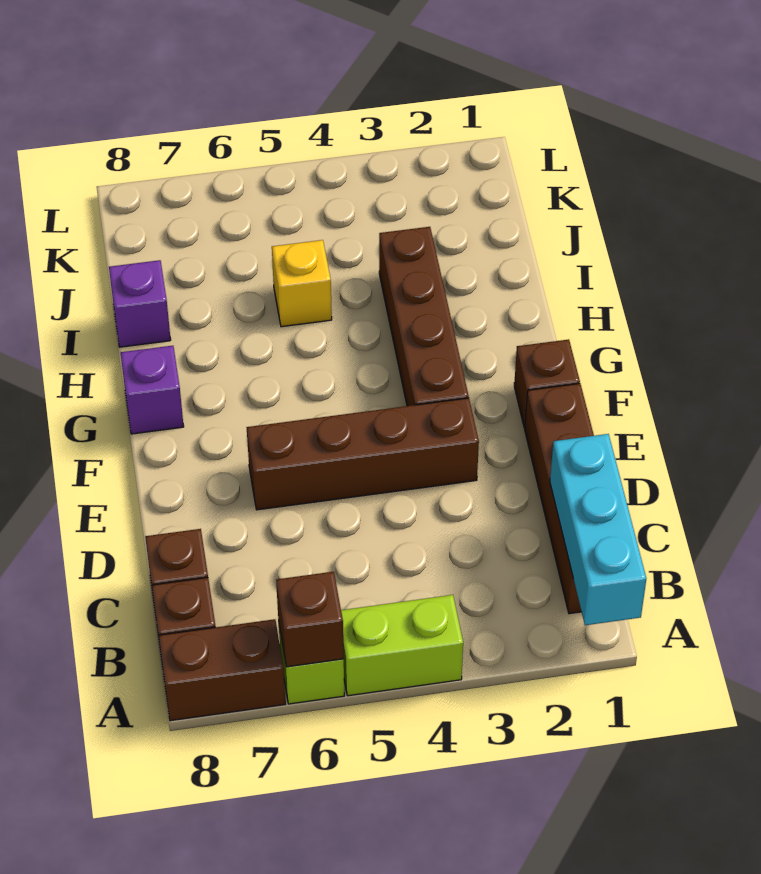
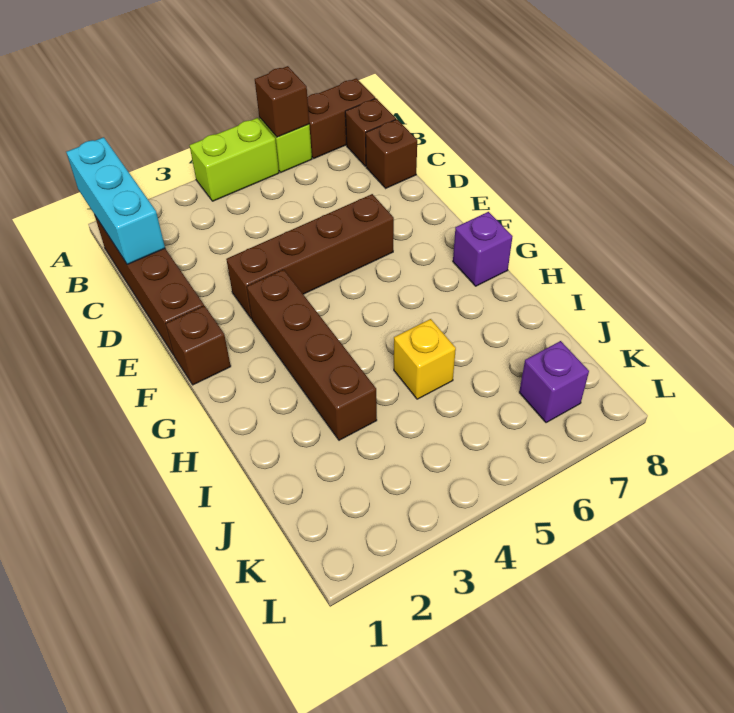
purple brick I8 level 1 -> purple brick K7 level 1

